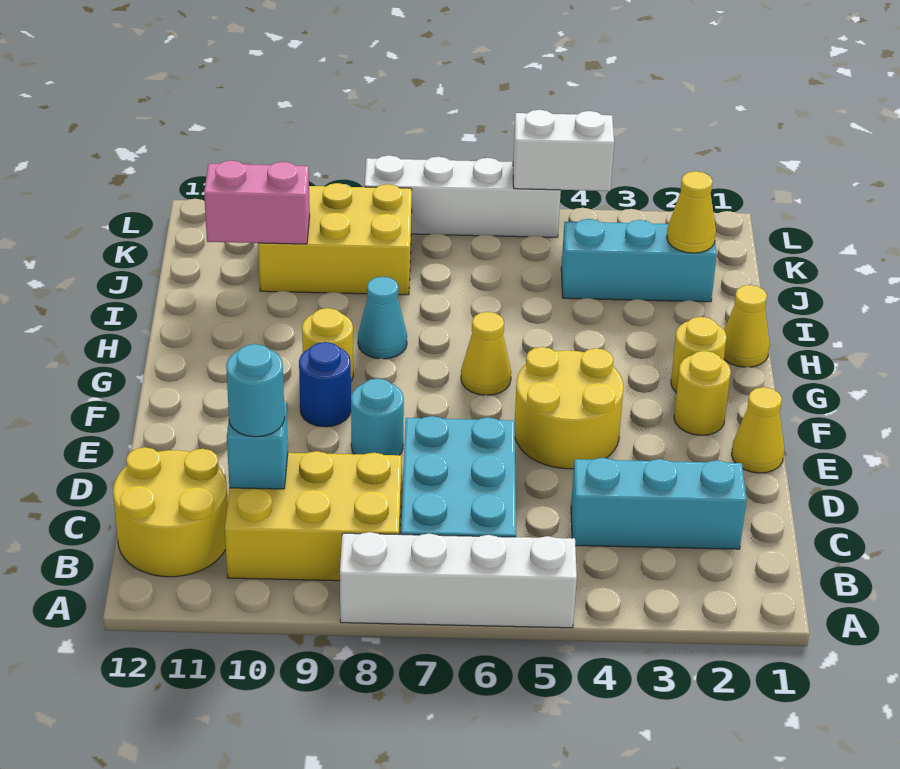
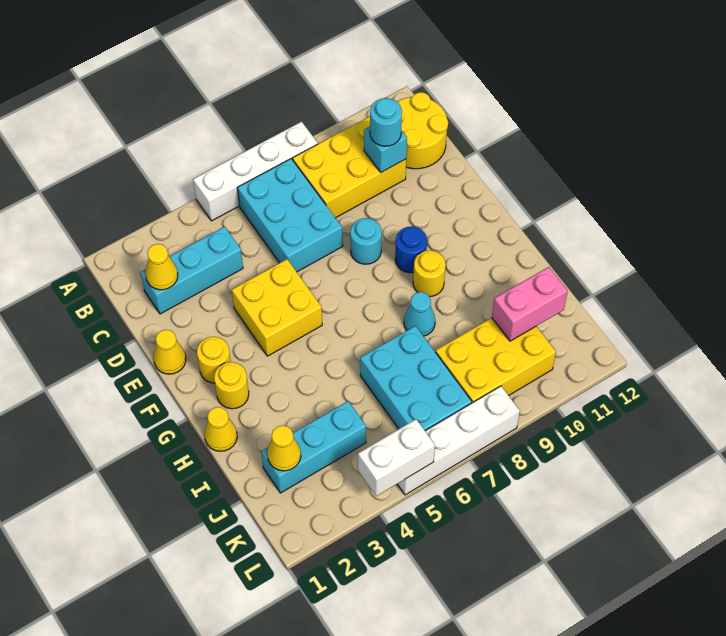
yellow round brick E4:F5 level 1 -> yellow brick E4:F5 level 1
yellow cone G6 level 1 -> yellow cone C2 level 2
none -> cyan brick I6:K7 level 1

